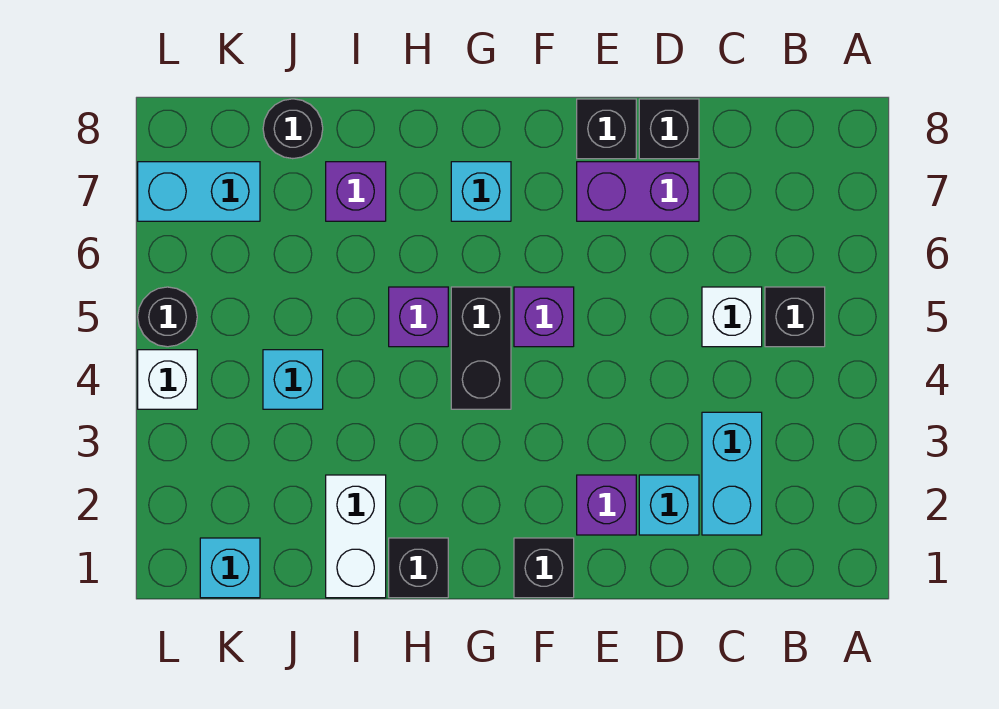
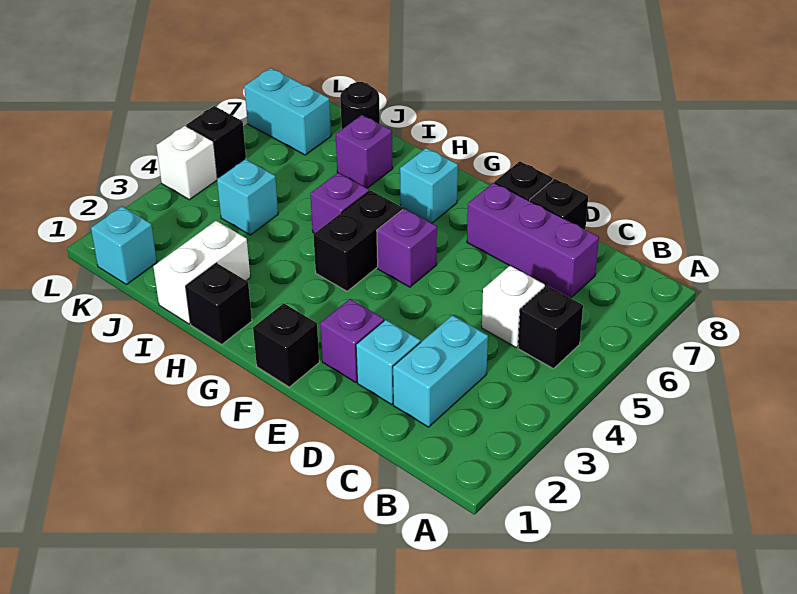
purple brick D7:E7 level 1 -> purple brick C7:E7 level 1
black round brick L5 level 1 -> black brick L5 level 1

